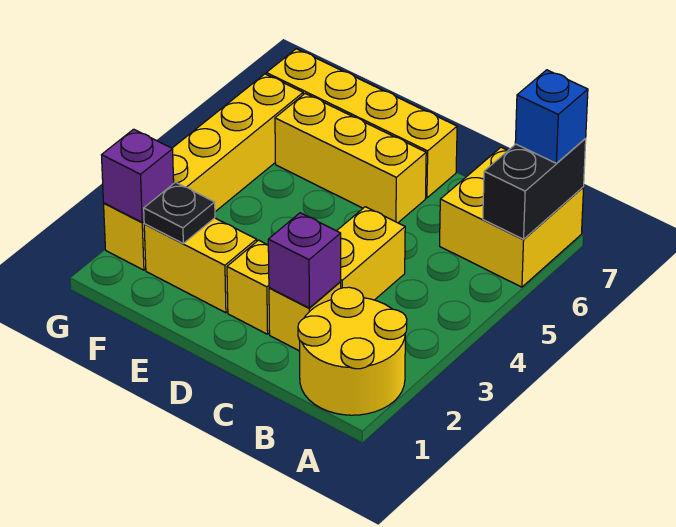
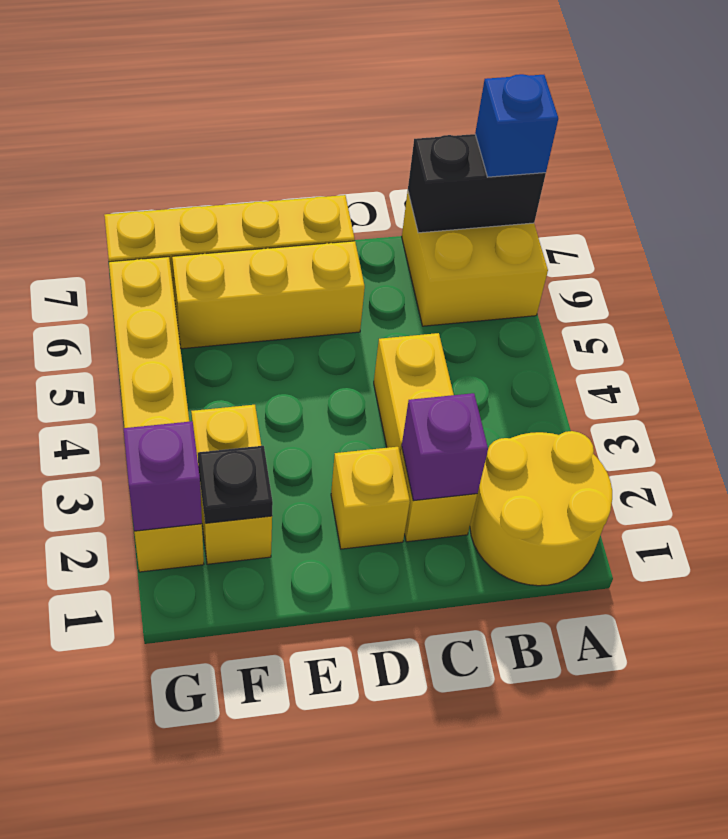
black brick A6:A7 level 2 -> black brick A7:B7 level 2
yellow brick E2:F2 level 1 -> yellow brick F2:F3 level 1

